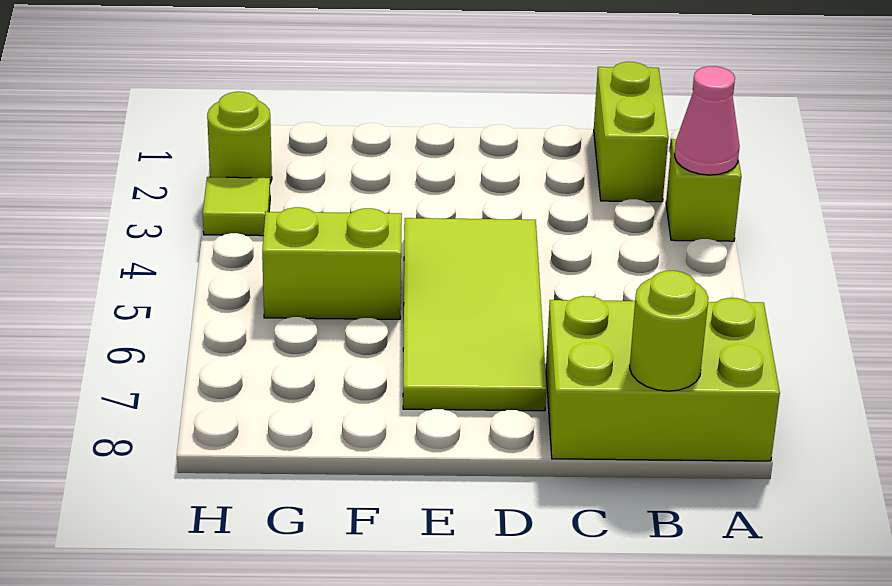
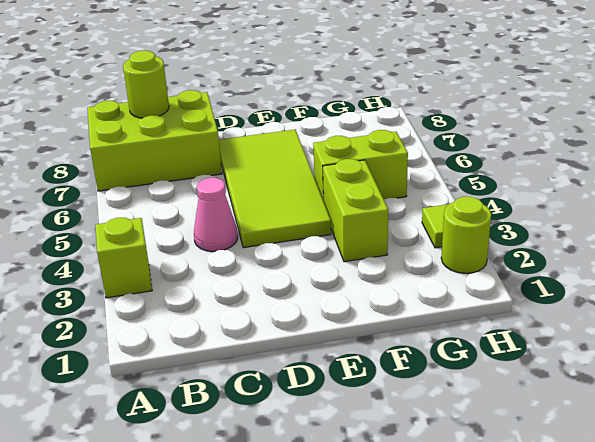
pink cone A3 level 2 -> pink cone C4 level 1
lime brick B1:B2 level 1 -> lime brick F3:F4 level 1

